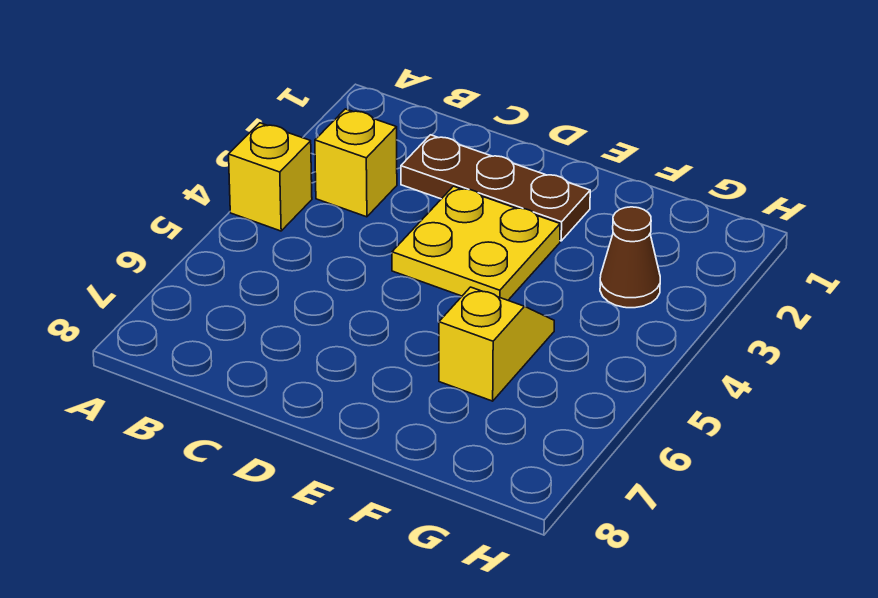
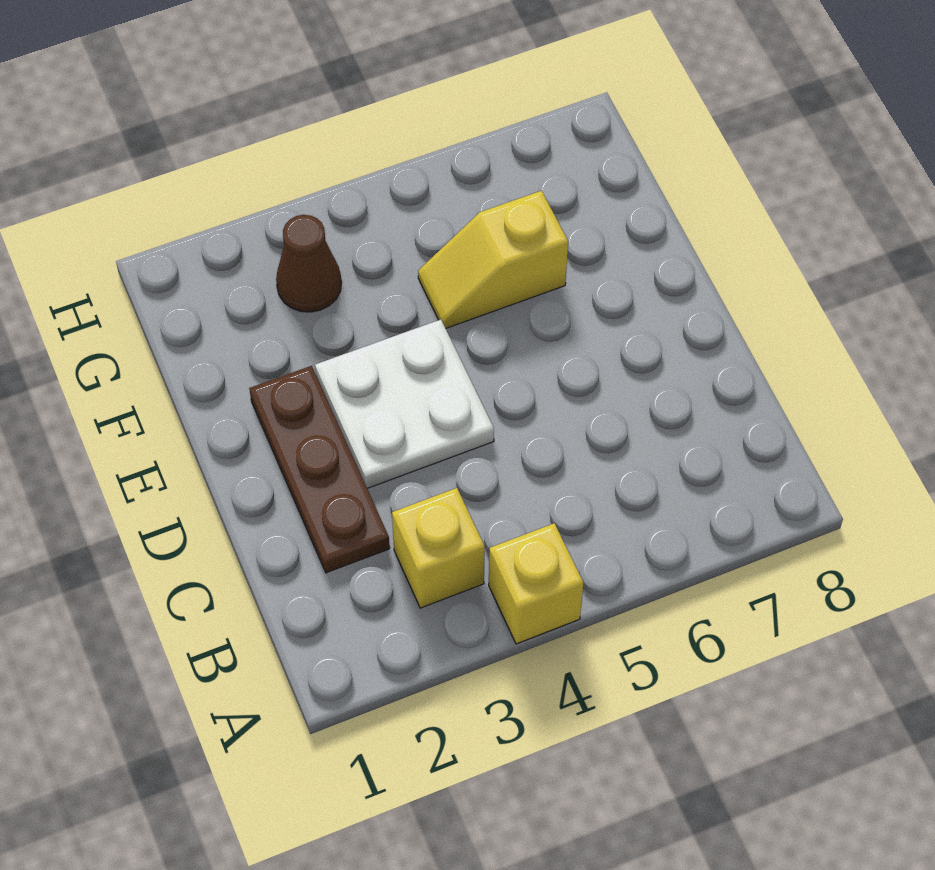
yellow plate D3:E4 level 1 -> white plate D3:E4 level 1

